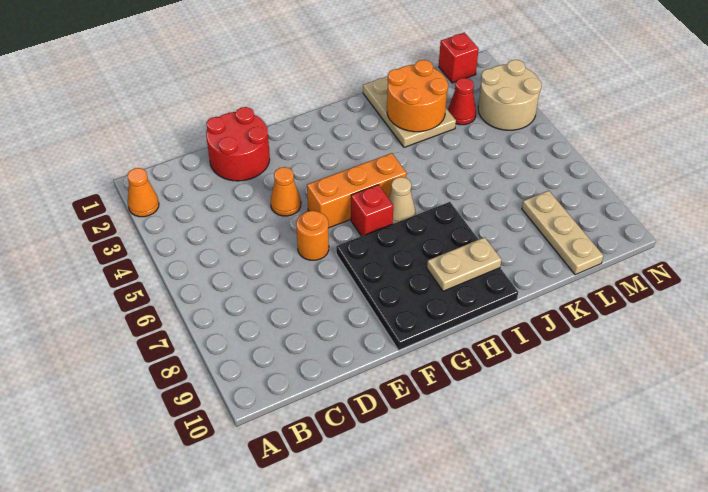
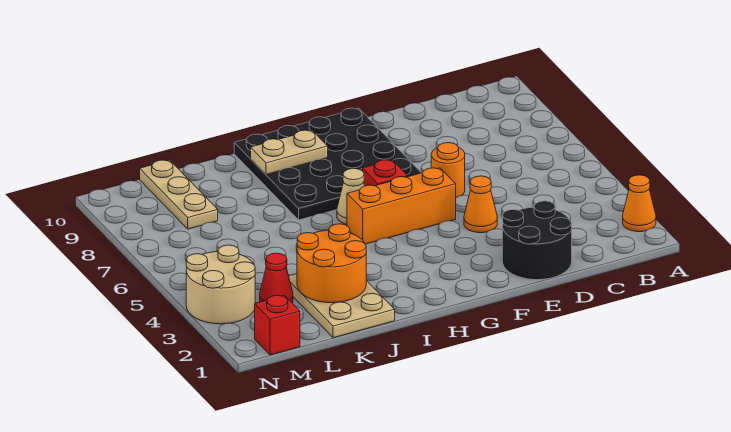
red round brick D1:E2 level 1 -> black round brick D1:E2 level 1

